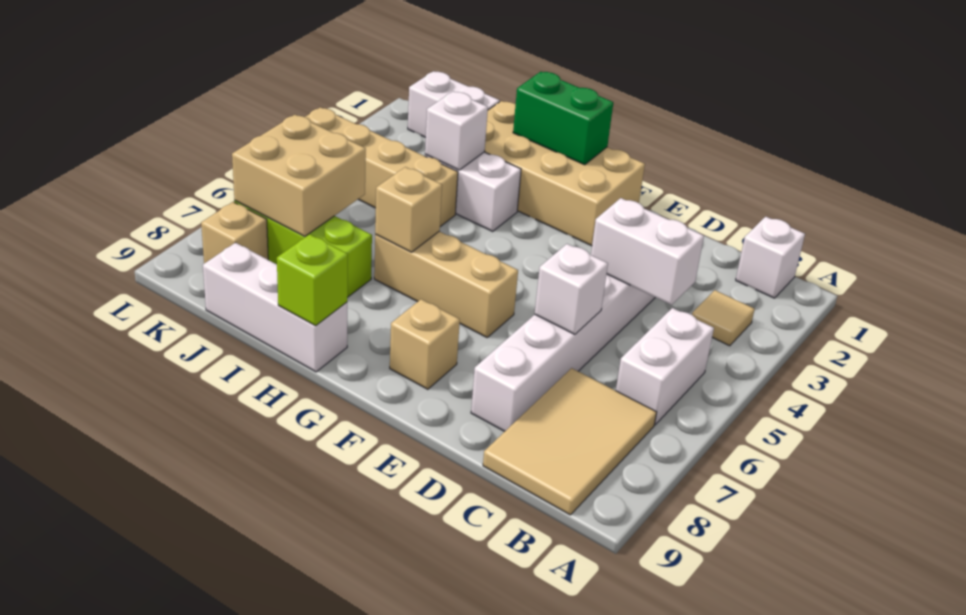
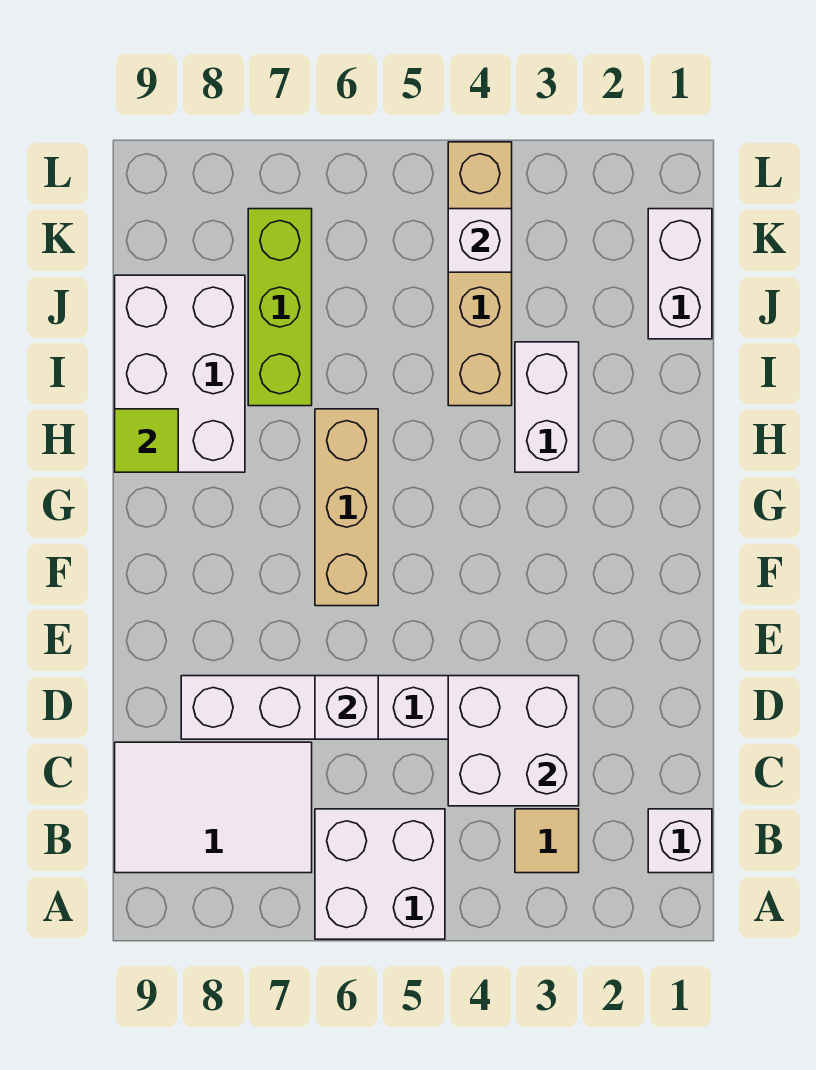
white brick B5:B6 level 1 -> white brick A5:B6 level 1
tan tile B7:C9 level 1 -> white tile B7:C9 level 1
white brick C4:D4 level 2 -> white brick C3:D4 level 2
tan brick F1:I2 level 1 -> none
tan brick F8 level 1 -> none
green brick G1:H1 level 2 -> none
tan brick H6 level 2 -> none
white brick H9:J9 level 1 -> white brick H8:J9 level 1
lime brick H9 level 2 -> lime tile H9 level 2
white brick I3 level 2 -> white brick K4 level 2
tan brick J6:K7 level 2 -> none
tan brick K8 level 1 -> none

